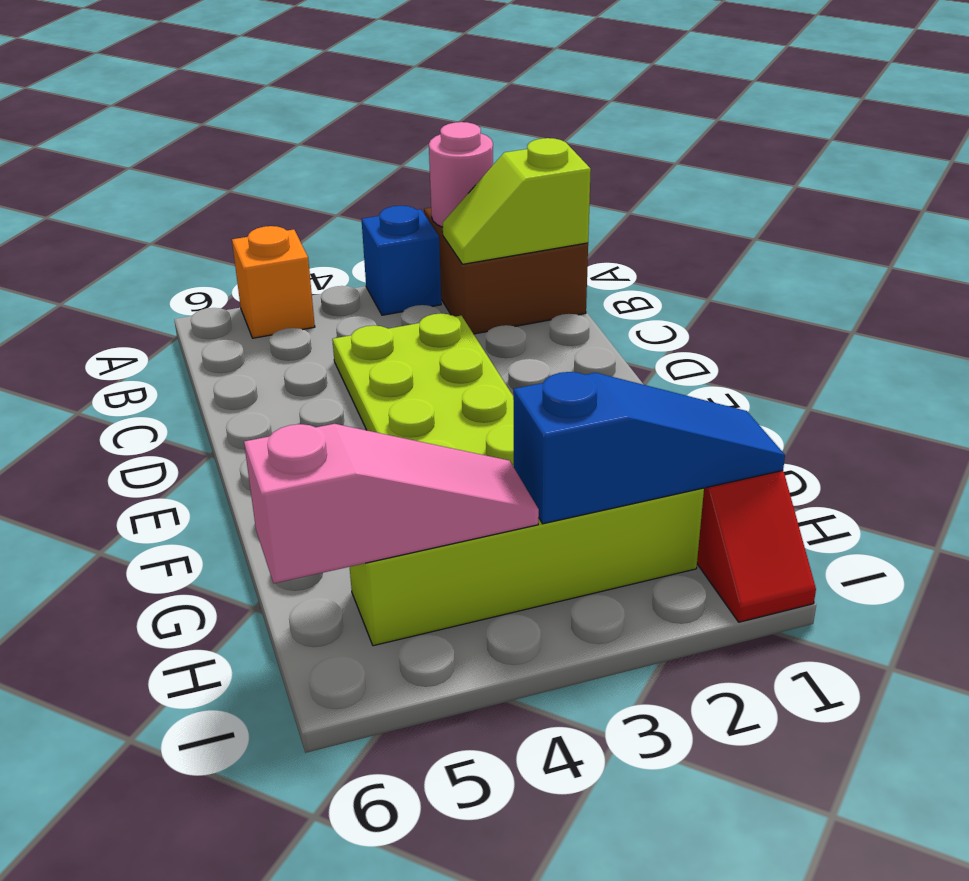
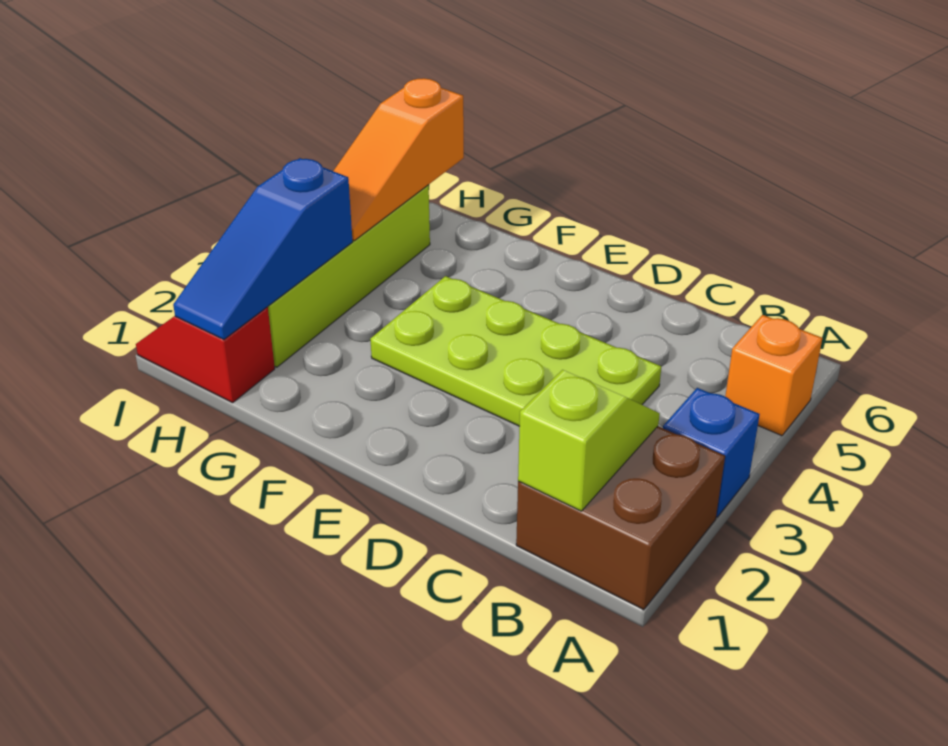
pink round brick A2 level 2 -> none
pink slope H4:H6 level 2 top 6 -> orange slope H4:H6 level 2 top 6

